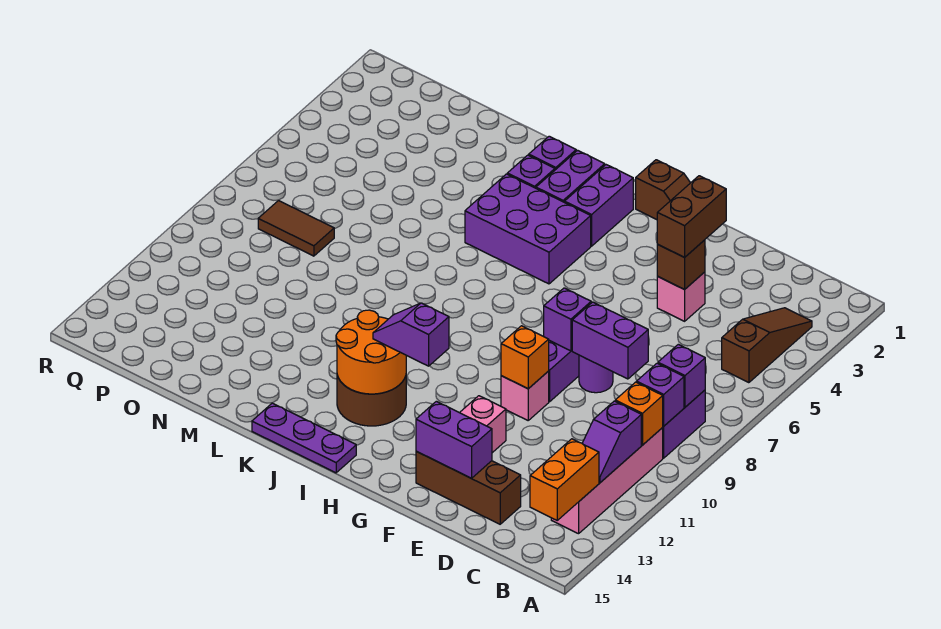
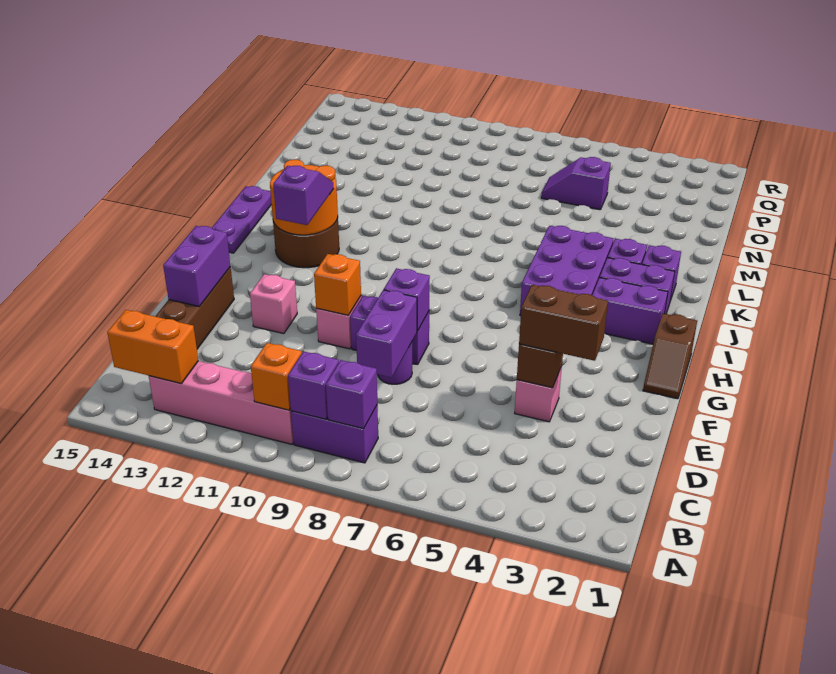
brown slope B3:B5 level 1 top 5 -> none
purple slope B11:B12 level 2 top 11 -> purple slope O5:O6 level 1 top 5
brown tile O8:P8 level 1 -> none

